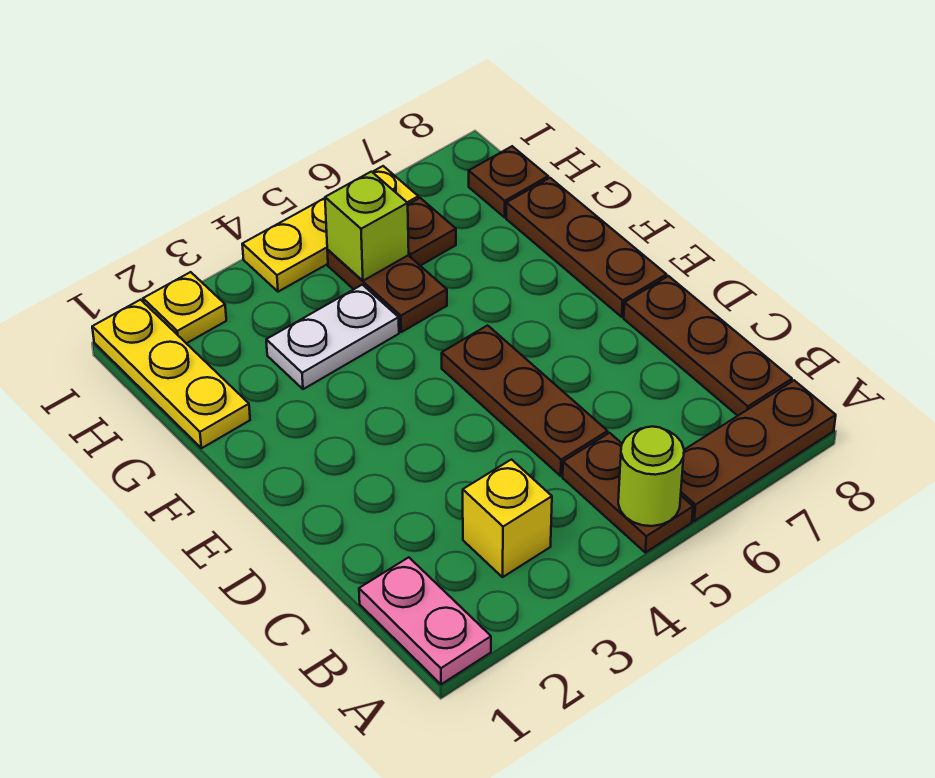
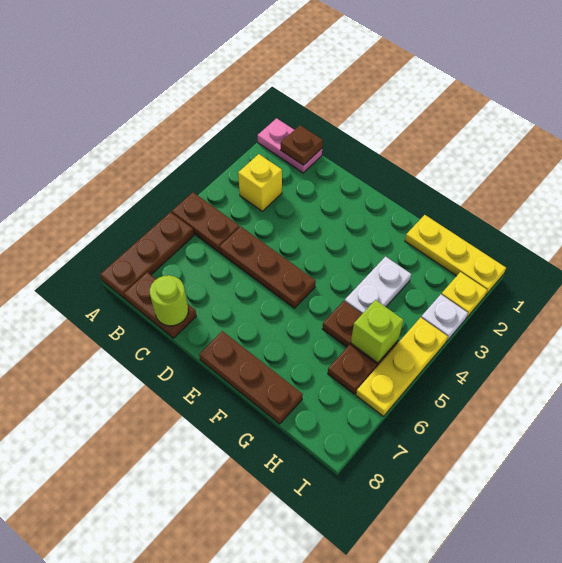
lime round brick A5 level 2 -> lime round brick C8 level 2
brown plate B8:D8 level 1 -> brown plate B8:C8 level 1
brown plate H8 level 1 -> brown plate B1 level 2
none -> white plate I3 level 1

